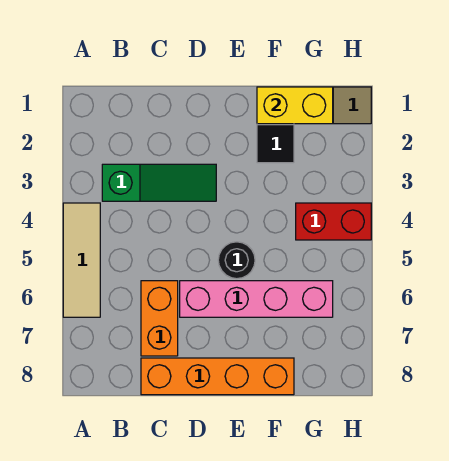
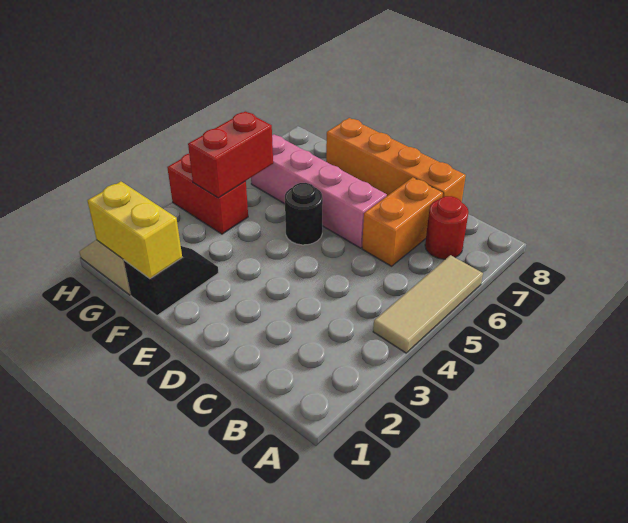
green slope B3:D3 level 1 top B -> none
none -> red round brick B7 level 1
none -> red brick G4:G5 level 2

